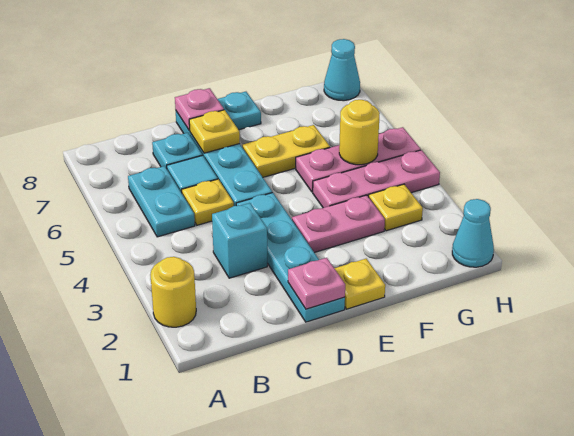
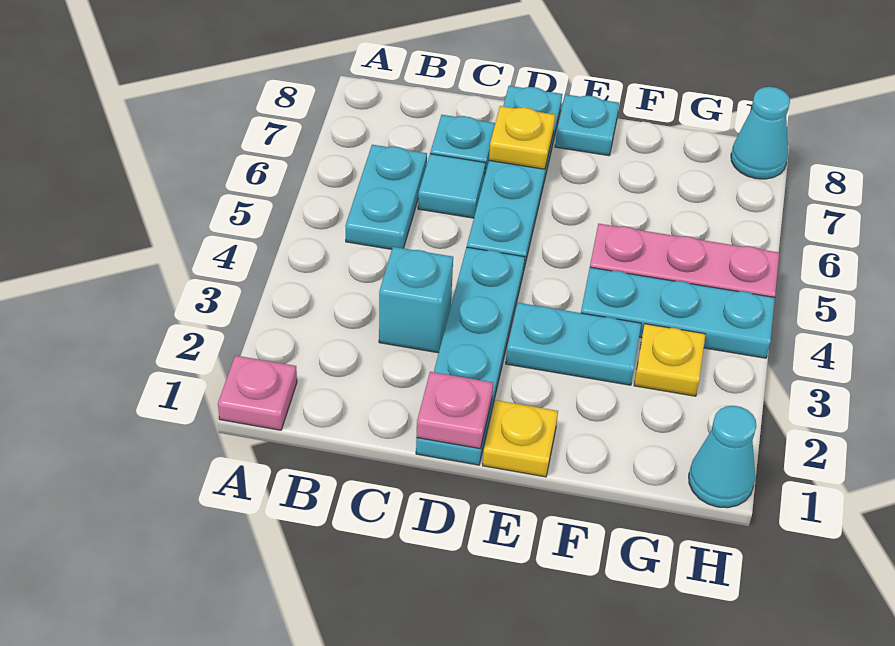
yellow round brick A2 level 1 -> none
yellow plate C5 level 1 -> none
pink plate D8 level 2 -> pink plate A1 level 1
pink plate E3:F3 level 1 -> cyan plate E3:F3 level 1
yellow plate E6:F6 level 1 -> none
pink plate F4:H4 level 1 -> cyan plate F4:H4 level 1
yellow round brick G5 level 2 -> none

